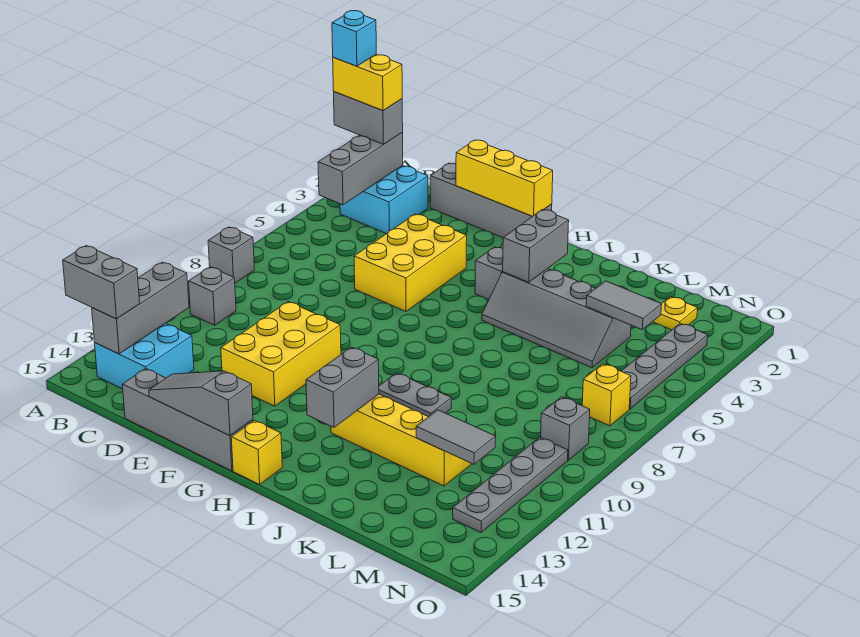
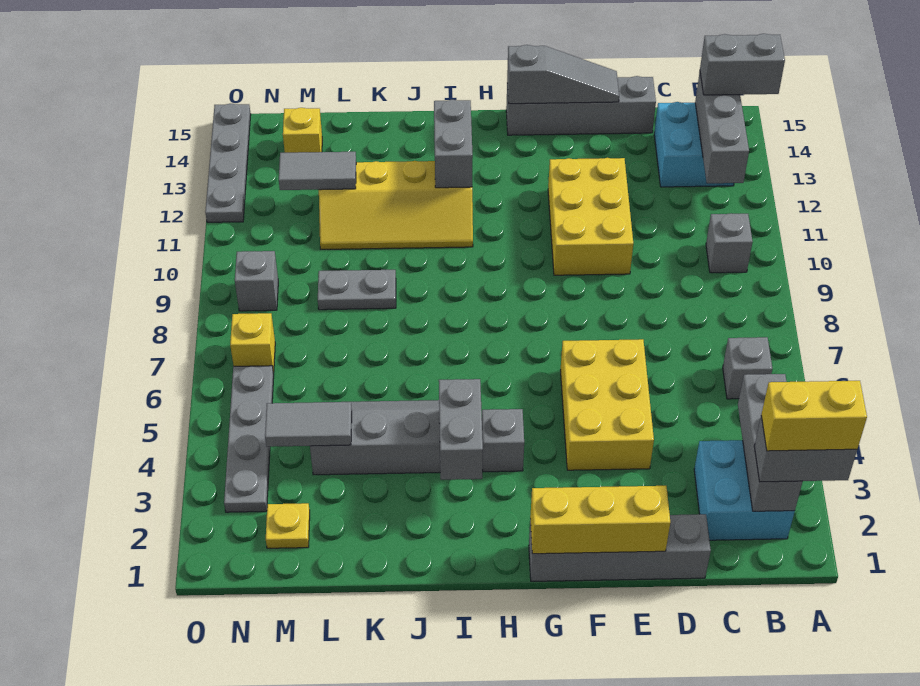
cyan brick A2 level 5 -> none
grey brick A8 level 1 -> grey brick B6 level 1
yellow brick H15 level 1 -> yellow brick M14 level 1
grey plate I10:J10 level 1 -> grey plate K9:L9 level 1
grey plate N10:N13 level 1 -> grey plate O12:O15 level 1

